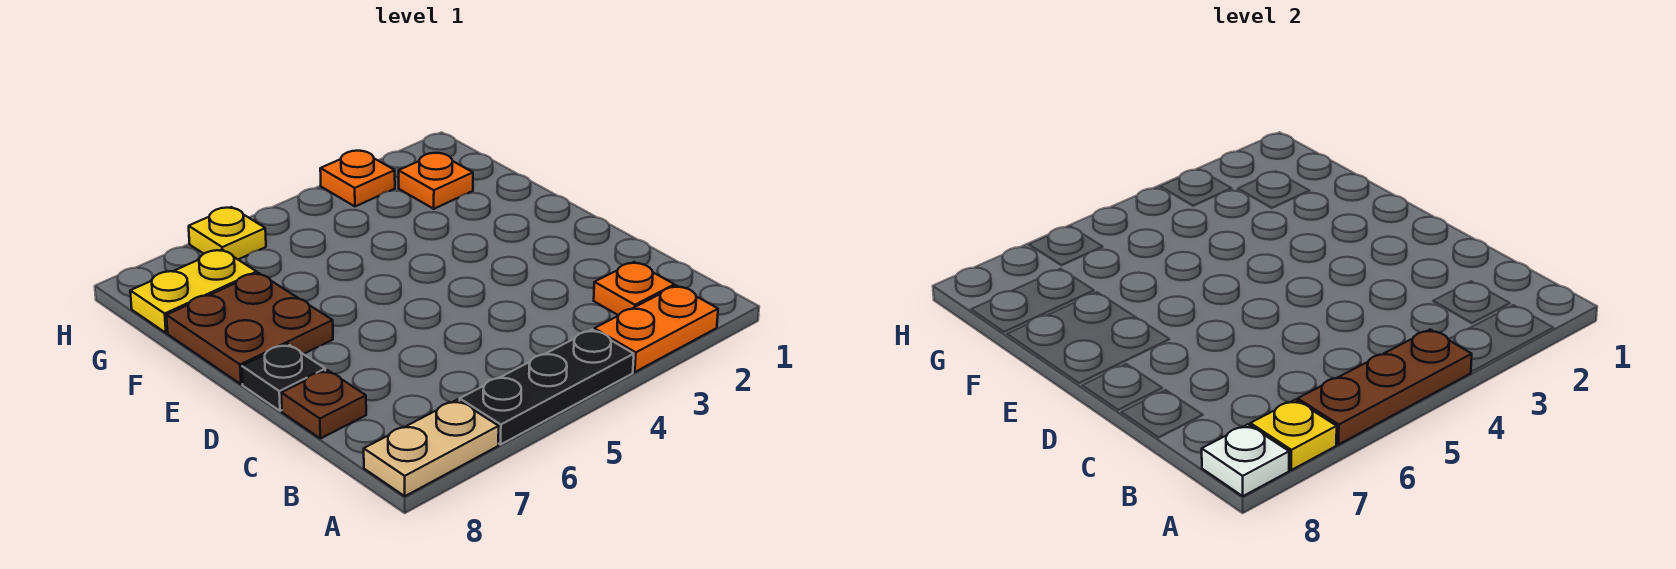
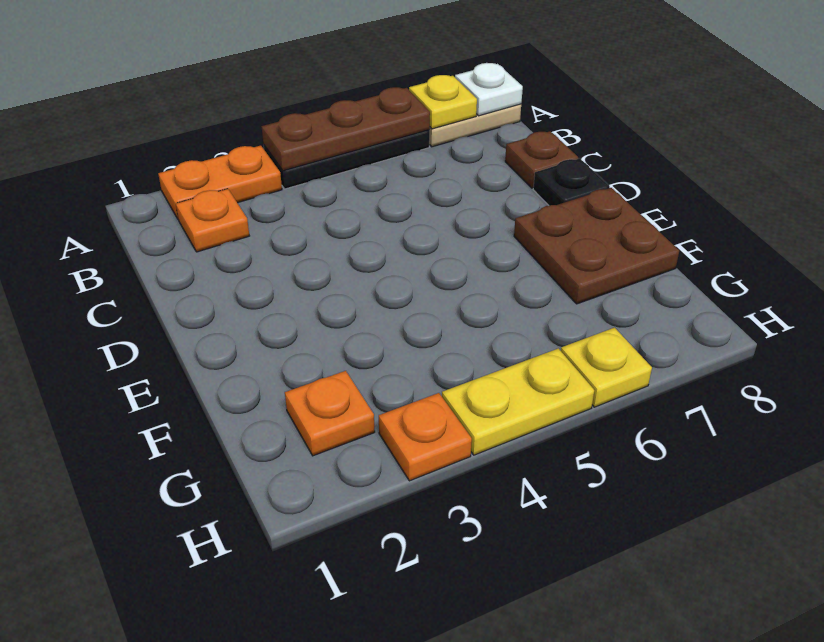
yellow plate G7:G8 level 1 -> yellow plate H4:H5 level 1

